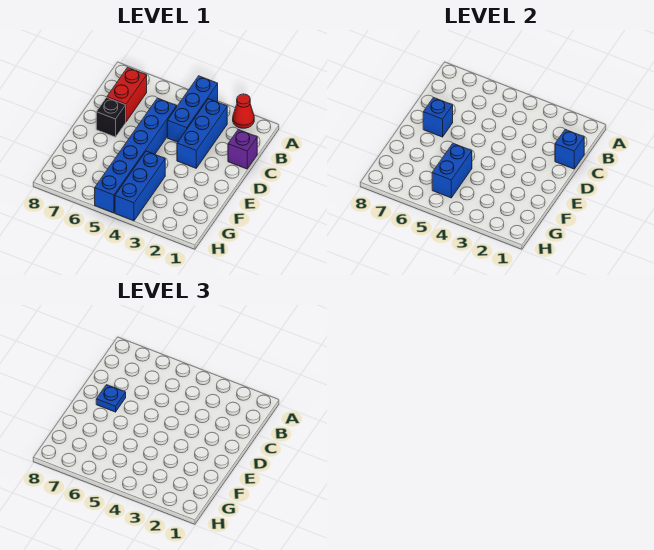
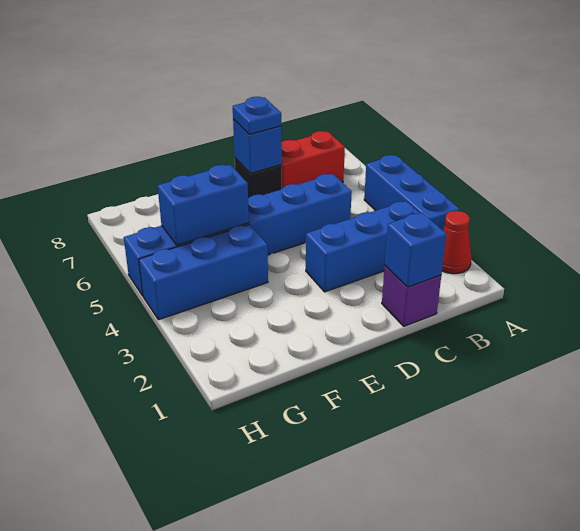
blue brick A4:C4 level 1 -> blue brick A3:A5 level 1

